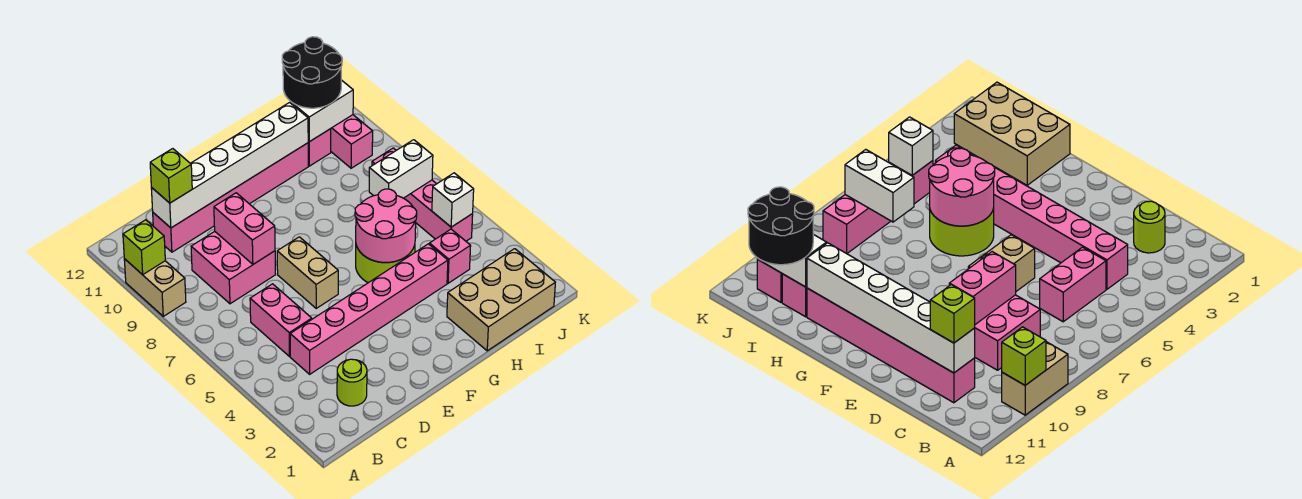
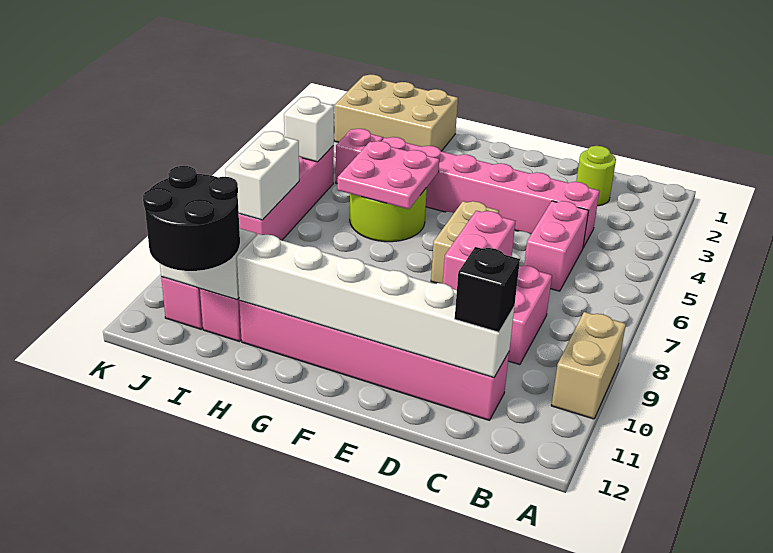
lime brick A10 level 2 -> none
lime brick C11 level 3 -> black brick C11 level 3
pink round brick G5:H6 level 2 -> pink plate G5:H6 level 2
white brick I7:J7 level 2 -> white brick J7:J8 level 2

